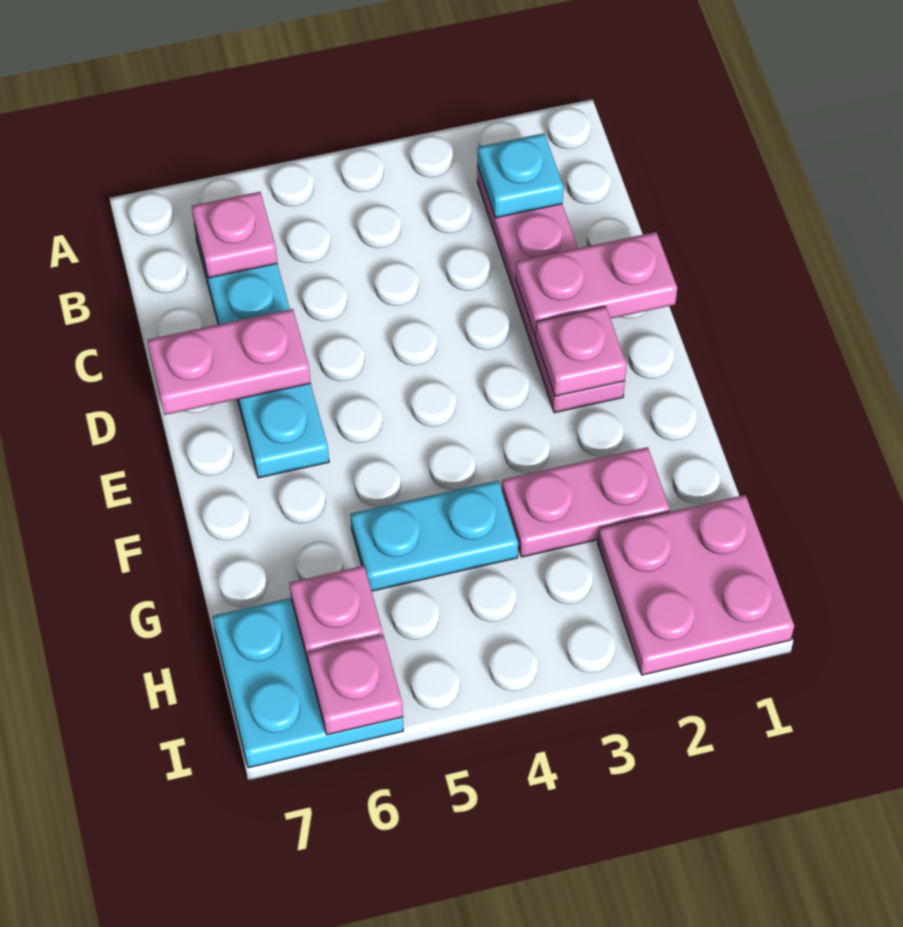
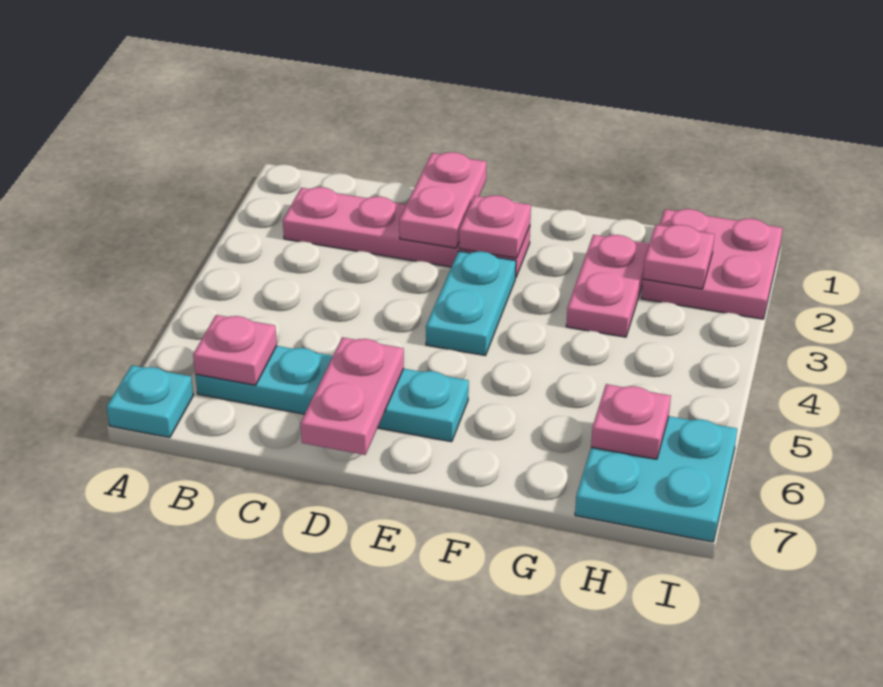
cyan plate B2 level 2 -> cyan plate A7 level 1
cyan plate G4:G5 level 1 -> cyan plate E3:E4 level 1
pink plate I6 level 2 -> pink plate H2 level 2

